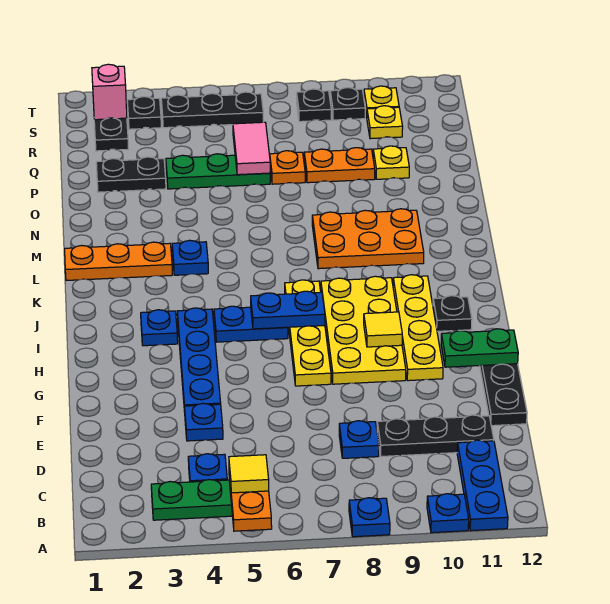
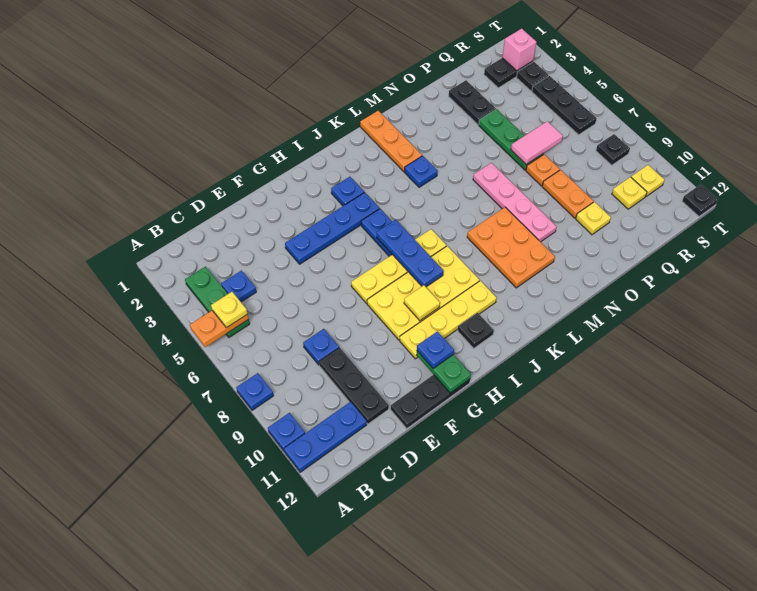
yellow tile B5 level 3 -> yellow plate B5 level 3
blue plate E4 level 1 -> blue plate G11 level 3
blue plate I6:I7 level 2 -> blue plate I6:I8 level 2
none -> pink plate N6:N9 level 1
black plate S9 level 1 -> black plate T12 level 1

